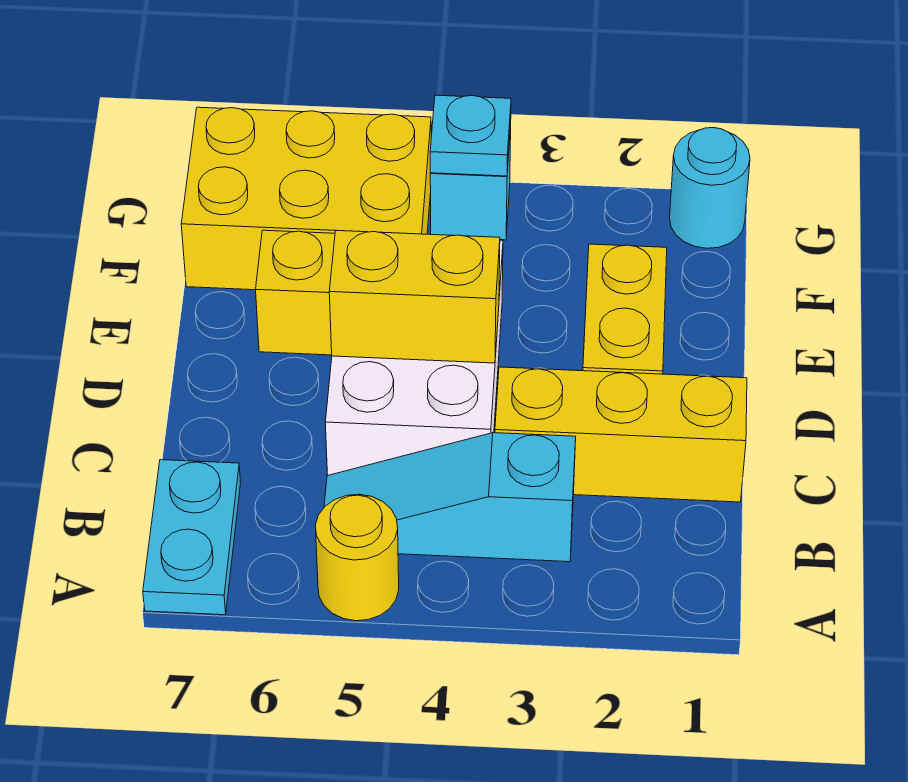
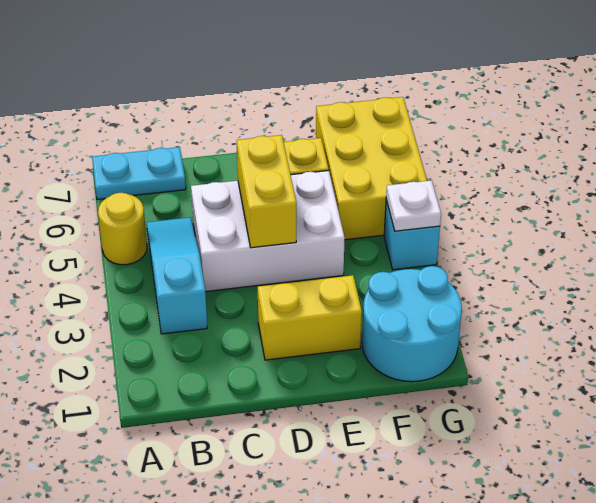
yellow brick C1:C3 level 1 -> none
cyan round brick G1 level 1 -> cyan round brick F1:G2 level 1
cyan plate G4 level 2 -> white plate G4 level 2

